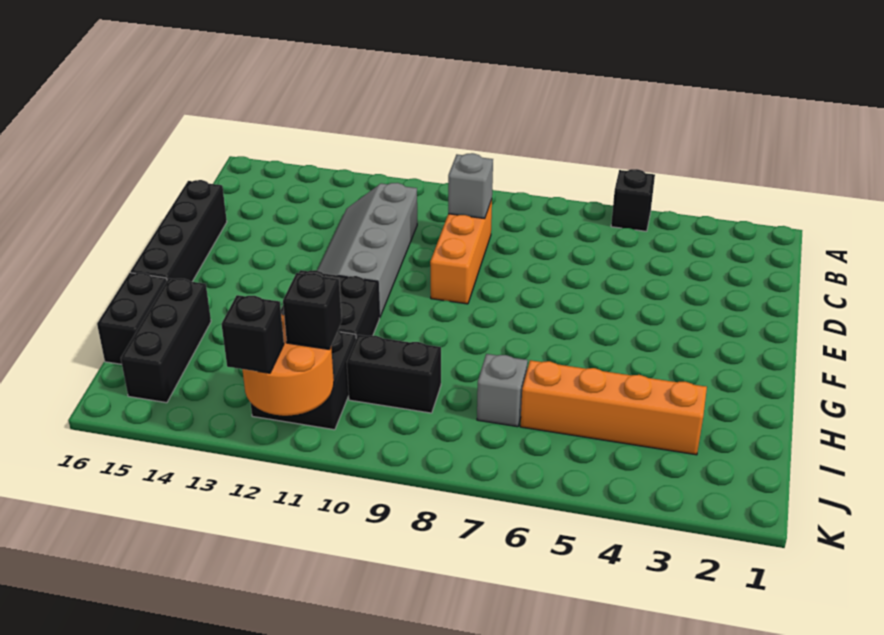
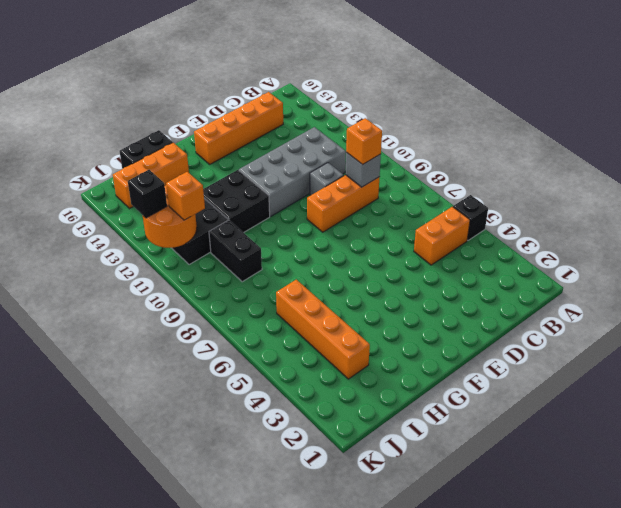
none -> orange brick B5:C5 level 1
none -> orange brick C9 level 3
grey slope C11:F12 level 1 top 11 -> grey brick C11:F12 level 1
none -> orange brick C15:F15 level 1
black brick D16:G16 level 1 -> none
black brick H15:J15 level 1 -> orange brick H15:J15 level 1
grey brick I7 level 1 -> grey brick D10 level 1
black brick J11 level 3 -> orange brick J11 level 3

